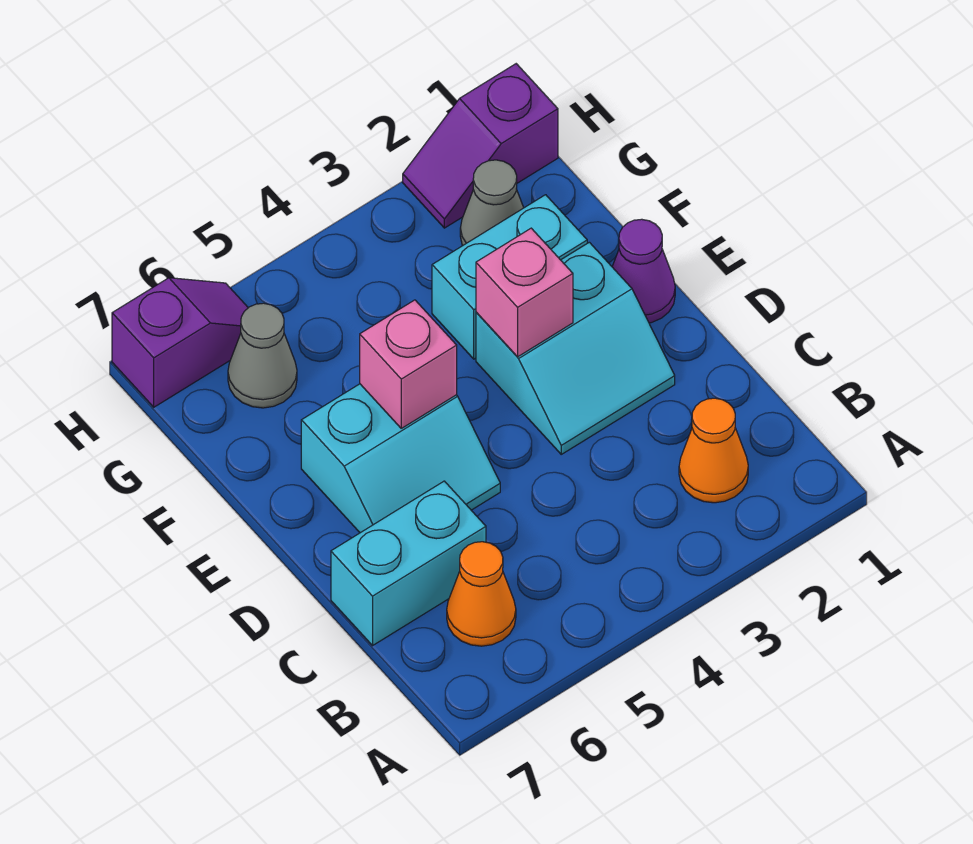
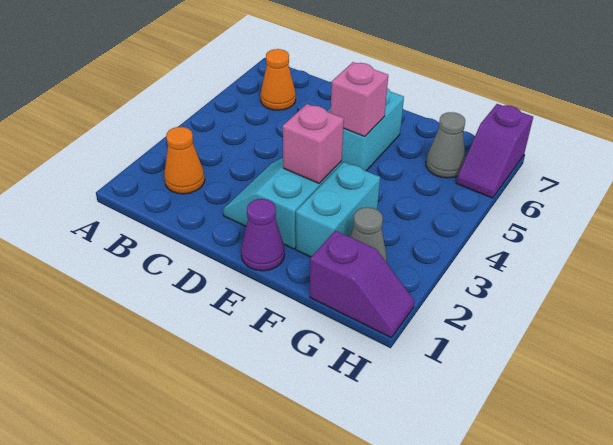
cyan brick C6:C7 level 1 -> none
purple slope H1:H2 level 1 top 1 -> purple slope G1:H1 level 1 top G

